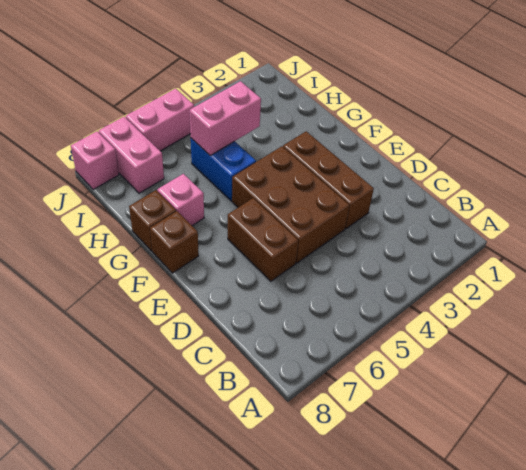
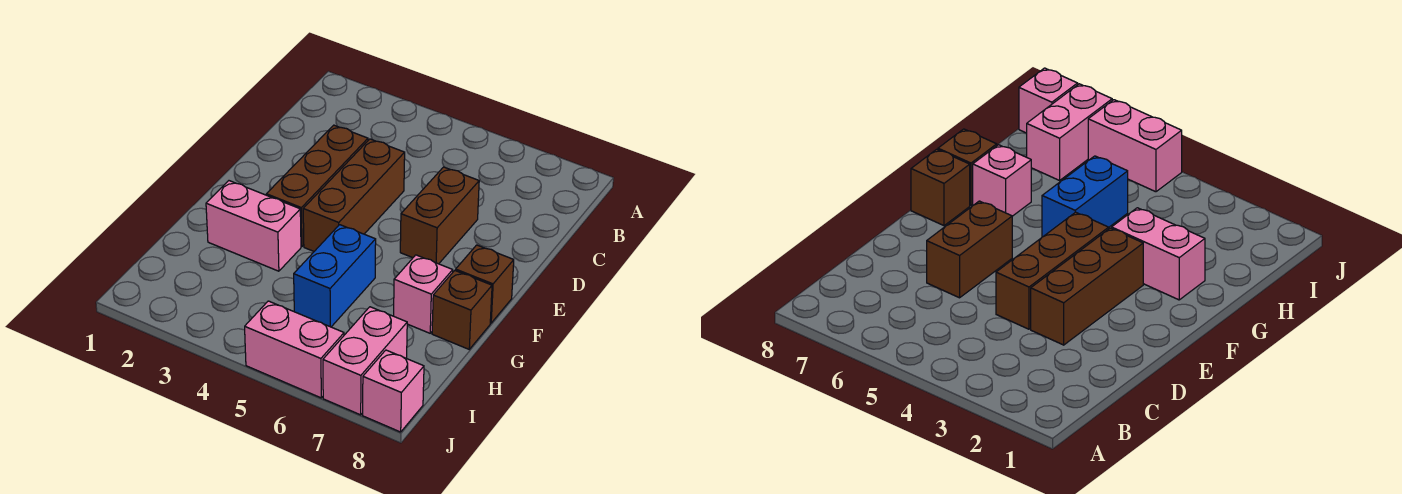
brown brick D4:F5 level 1 -> brown brick D4:F4 level 1
pink brick H4:H5 level 2 -> pink brick G2:G3 level 1

